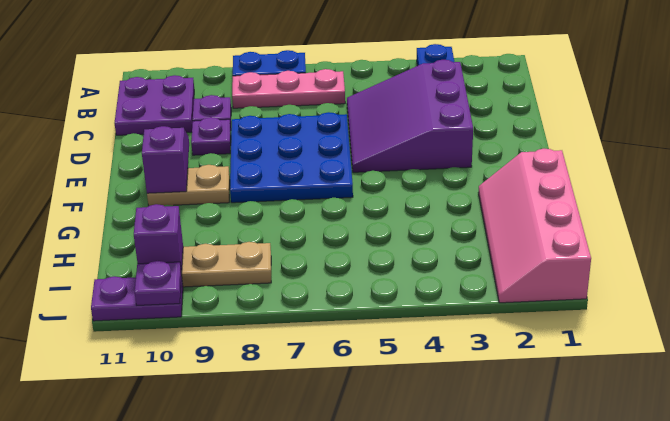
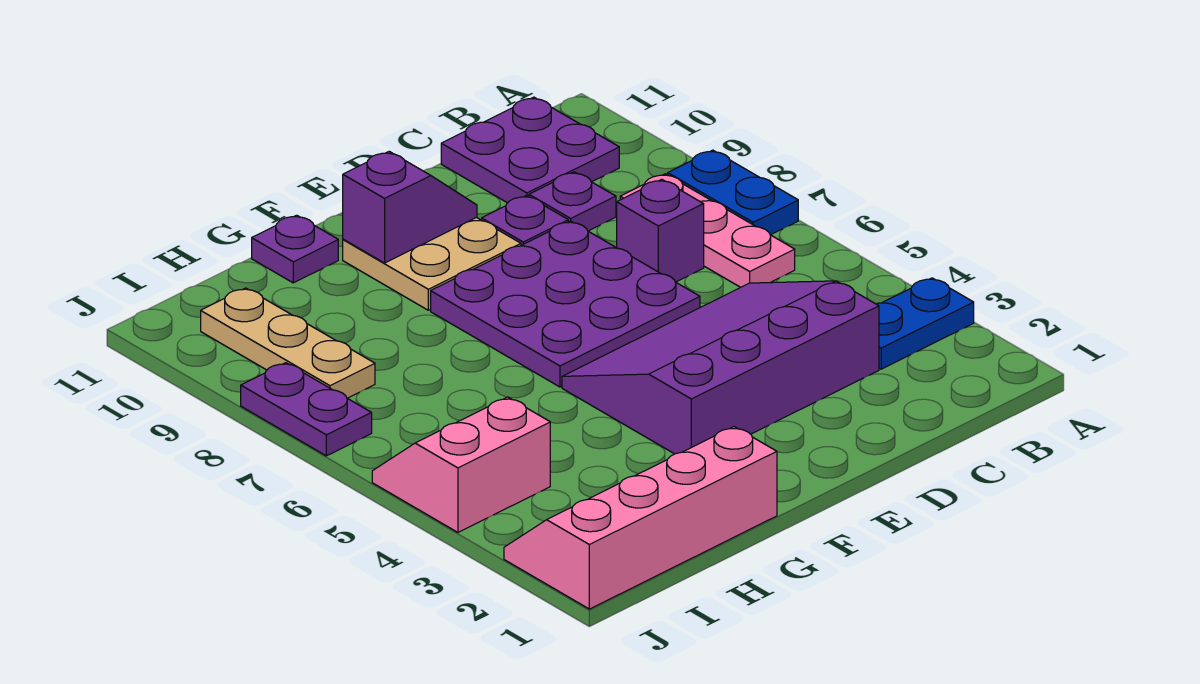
purple slope C3:E5 level 1 top 3 -> purple slope C3:F5 level 1 top 3
blue plate D6:F8 level 1 -> purple plate D6:F8 level 1
tan plate F9:F10 level 1 -> tan plate E9:F10 level 1
none -> pink slope I4:J5 level 1 top 4
purple brick I10 level 2 -> purple brick C7 level 1
purple plate J10:J11 level 1 -> purple plate J7:J8 level 1
purple plate J10 level 2 -> purple plate G11 level 1

